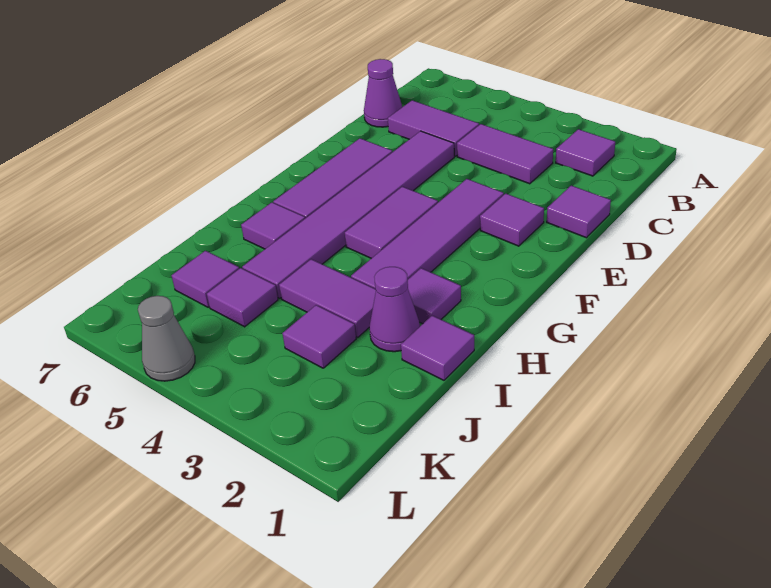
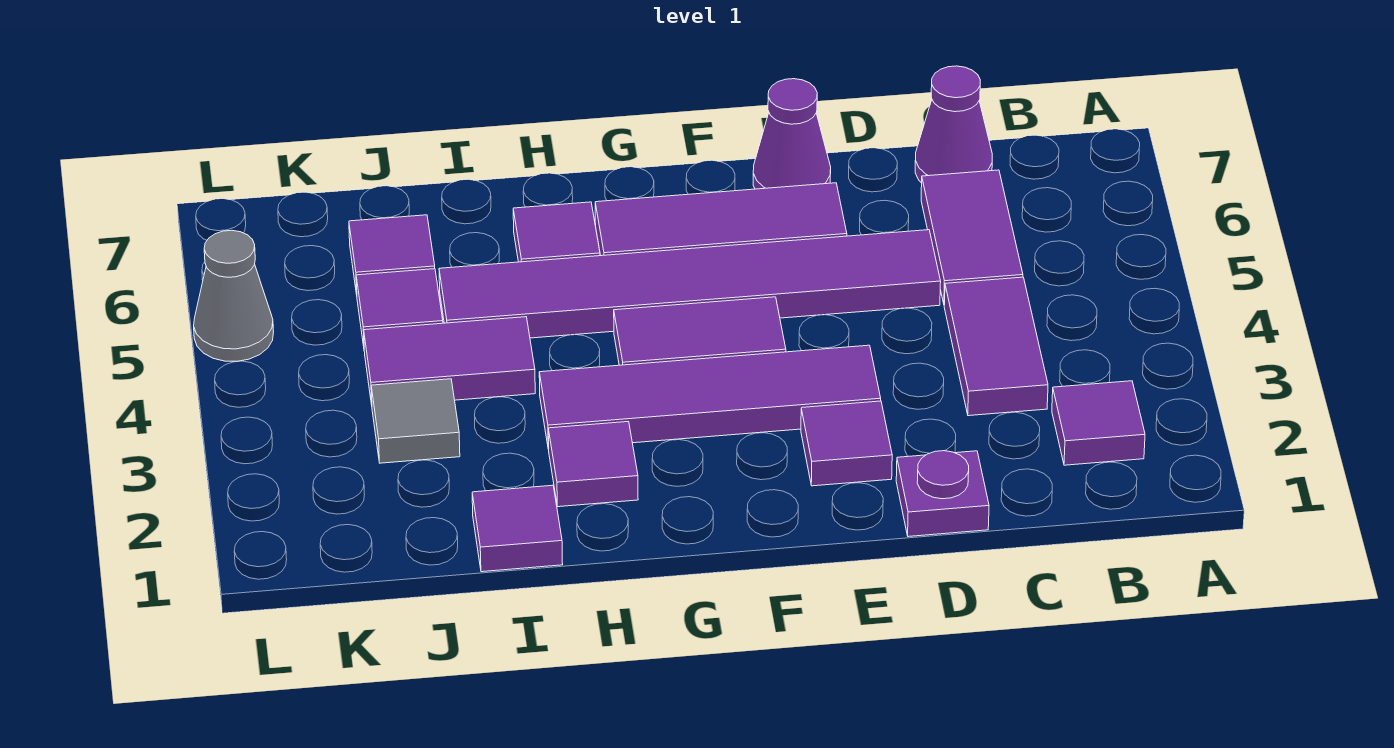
purple tile D1 level 1 -> purple plate D1 level 1
purple cone I2 level 1 -> purple cone E7 level 1
purple tile I3:I4 level 1 -> purple tile I4:J4 level 1
purple tile J3 level 1 -> grey tile J3 level 1

